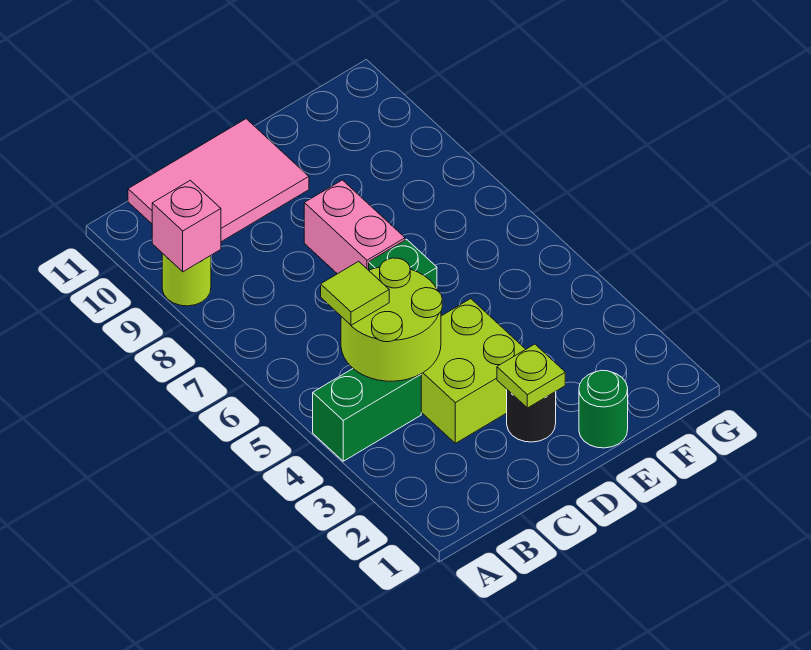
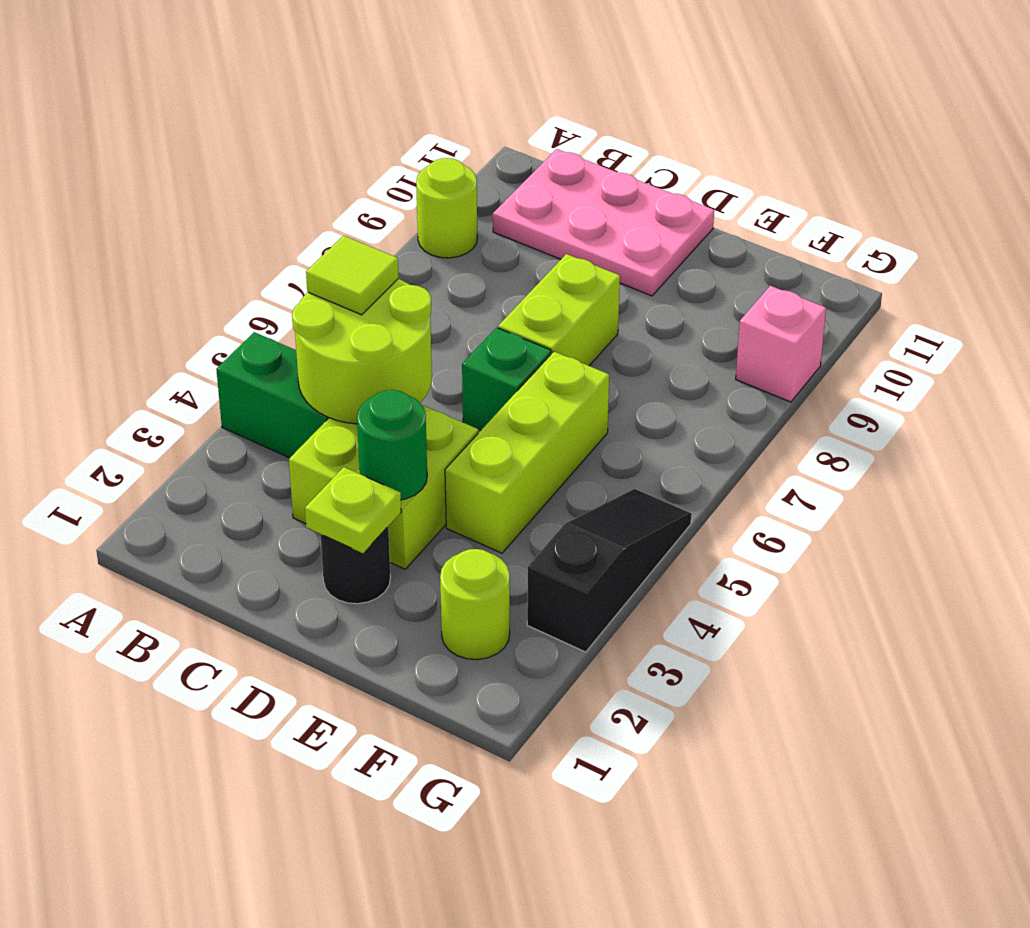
pink brick A9 level 2 -> pink brick G9 level 1
pink tile B10:D11 level 1 -> pink plate B10:D11 level 1
pink brick D7:D8 level 1 -> lime brick D7:D8 level 1
green round brick E1 level 1 -> green round brick D3 level 2
none -> lime brick E4:E6 level 1
none -> lime round brick F2 level 1
none -> black slope G3:G5 level 1 top 3

